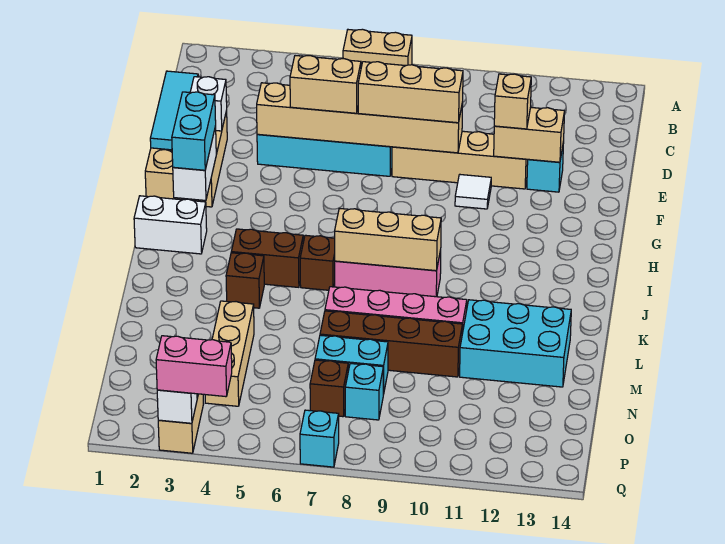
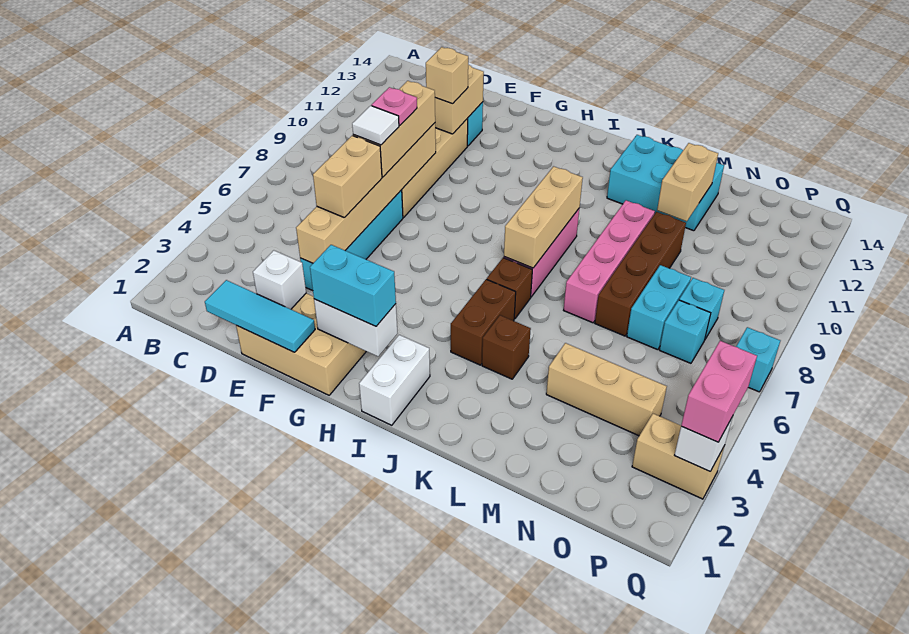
tan brick A6:A7 level 1 -> tan brick M11:M12 level 2
none -> pink plate E8 level 4
white tile F10 level 1 -> white tile E7 level 4
cyan brick L11:M13 level 1 -> cyan brick K12:M13 level 1
brown brick O7 level 1 -> cyan brick O7 level 1

